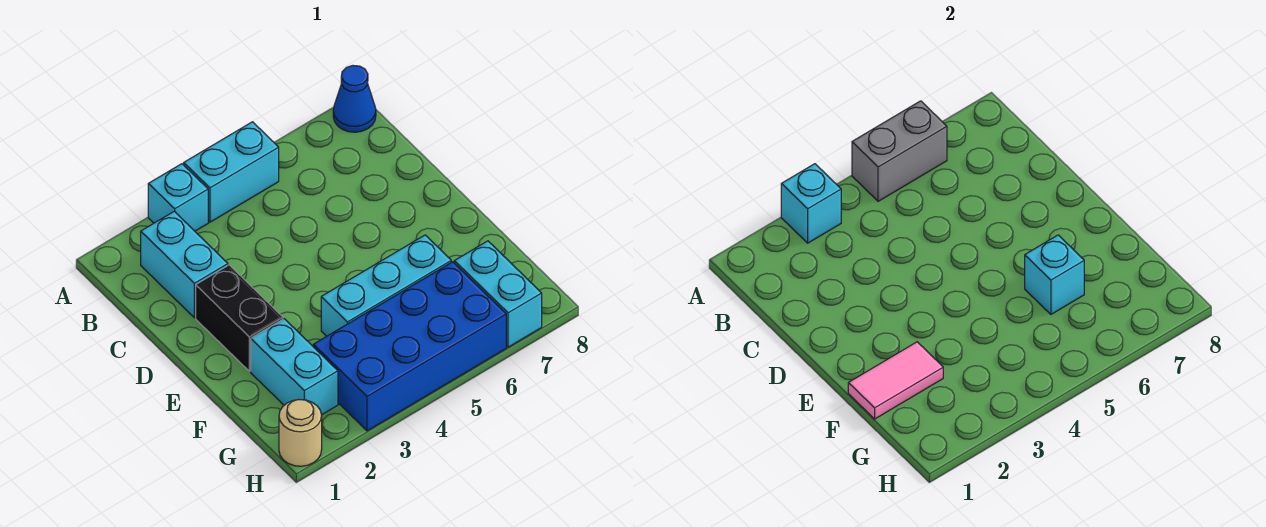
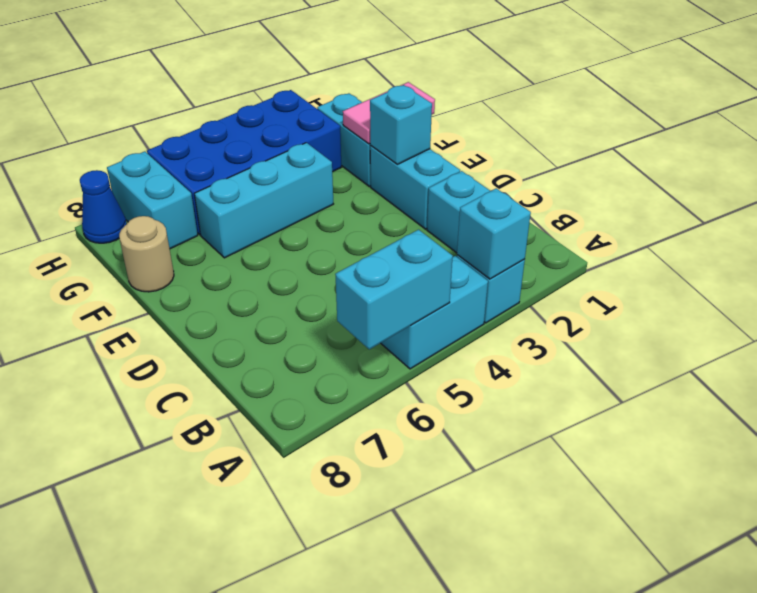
grey brick A5:A6 level 2 -> cyan brick A5:A6 level 2
blue cone A8 level 1 -> blue cone H8 level 1
black brick D2:E2 level 1 -> cyan brick D2:E2 level 1
cyan brick F6 level 2 -> cyan brick E2 level 2
tan round brick H1 level 1 -> tan round brick F8 level 1

